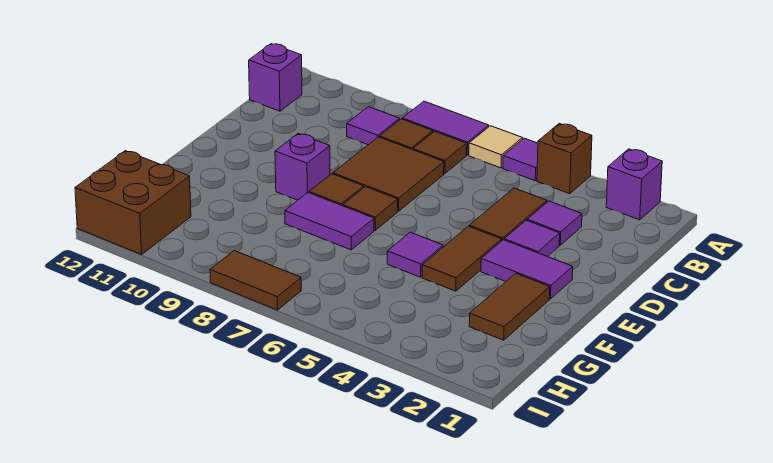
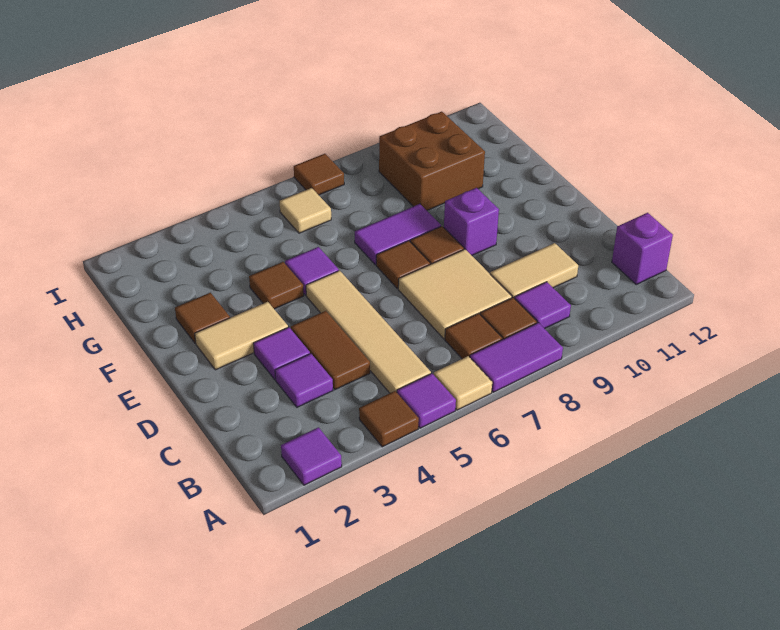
purple brick A2 level 1 -> purple tile A2 level 1
brown brick A4 level 1 -> brown tile A4 level 1
none -> tan tile B5:E5 level 1
brown tile C7:D8 level 1 -> tan tile C7:D8 level 1
none -> tan tile C9:C10 level 1
purple tile E2:E3 level 1 -> tan tile E2:E3 level 1
brown tile E4:F4 level 1 -> brown tile F4 level 1
brown tile F2:G2 level 1 -> brown tile F2 level 1
none -> tan tile H6 level 1
brown brick H11:I12 level 1 -> brown brick G9:H10 level 1
brown tile I7:I8 level 1 -> brown tile I7 level 1

